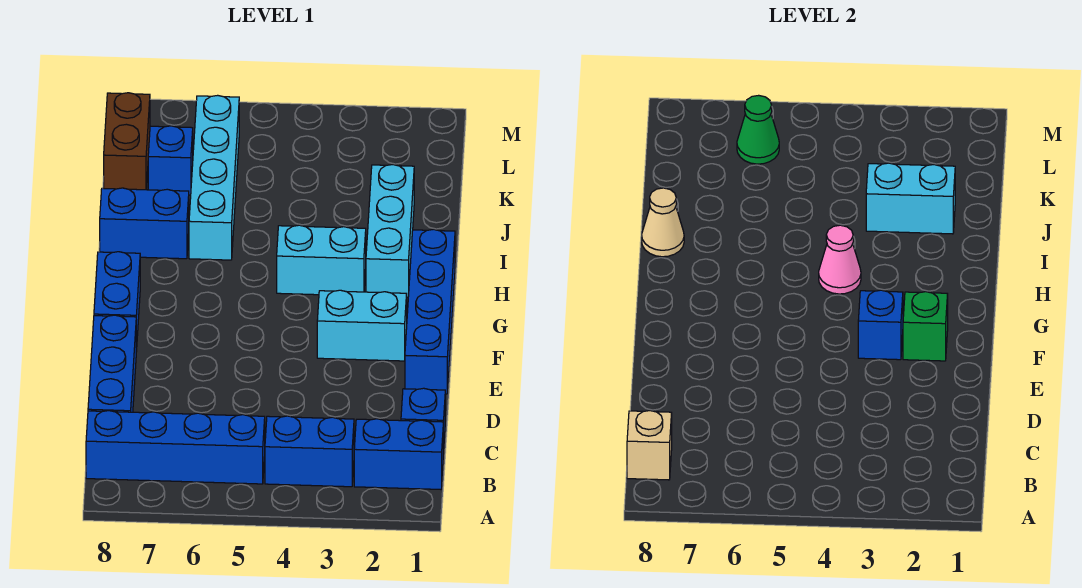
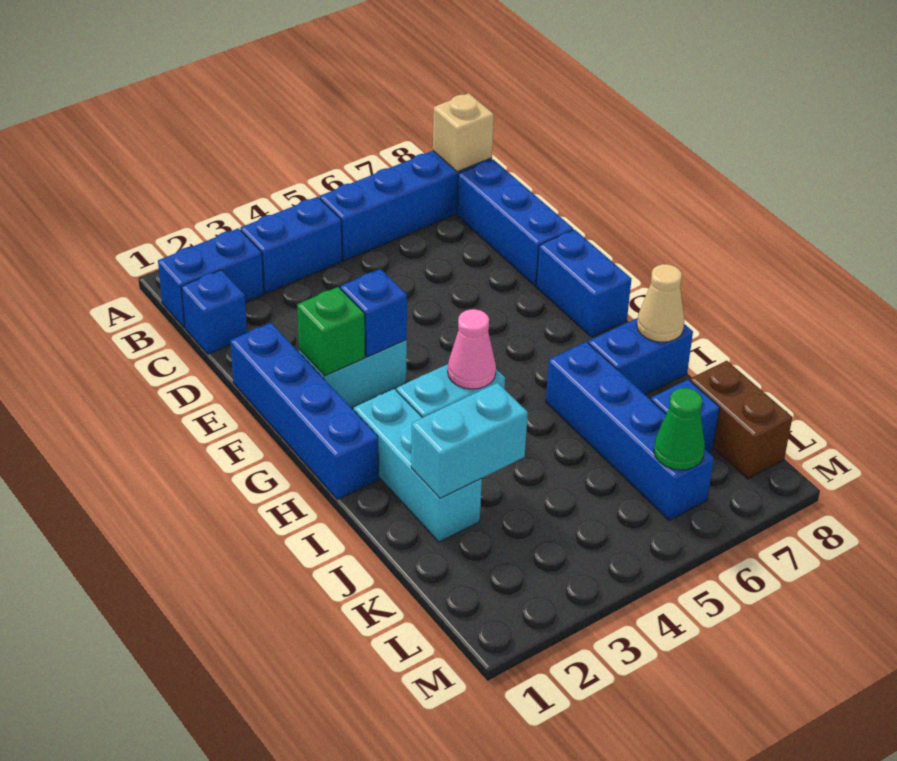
cyan brick I6:L6 level 1 -> blue brick I6:L6 level 1

